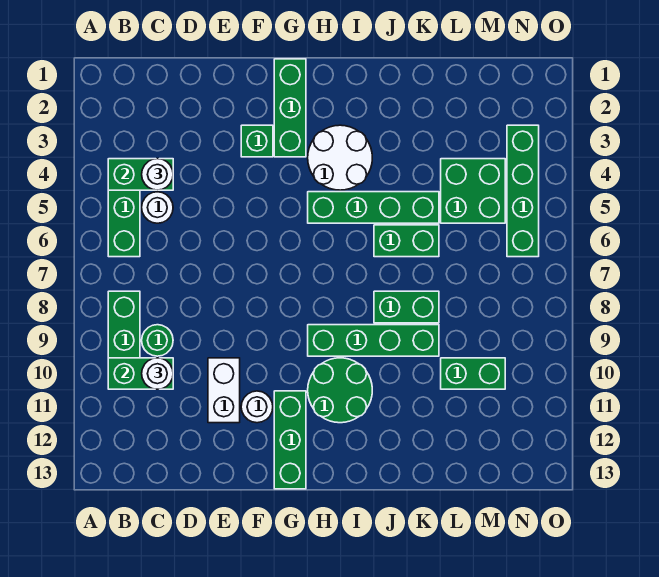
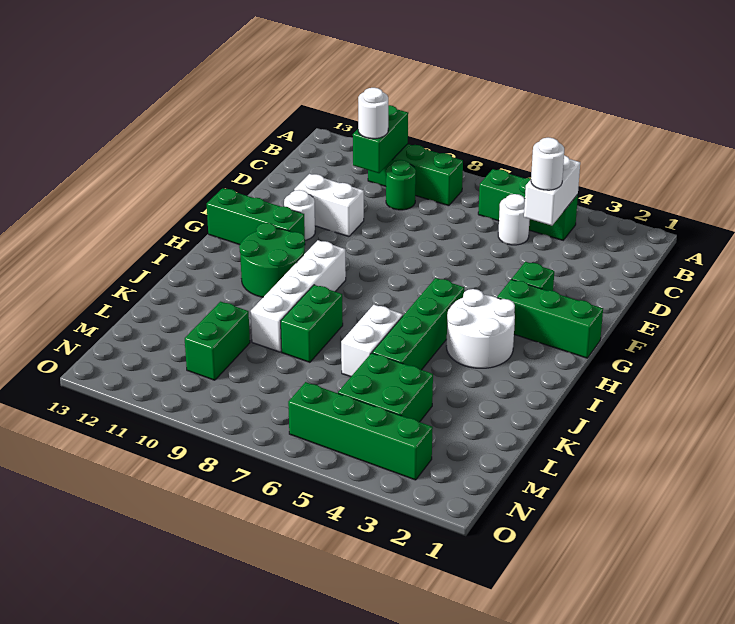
green brick B4:C4 level 2 -> white brick B4:C4 level 2
green brick H9:K9 level 1 -> white brick H9:K9 level 1
green brick J6:K6 level 1 -> white brick J6:K6 level 1

